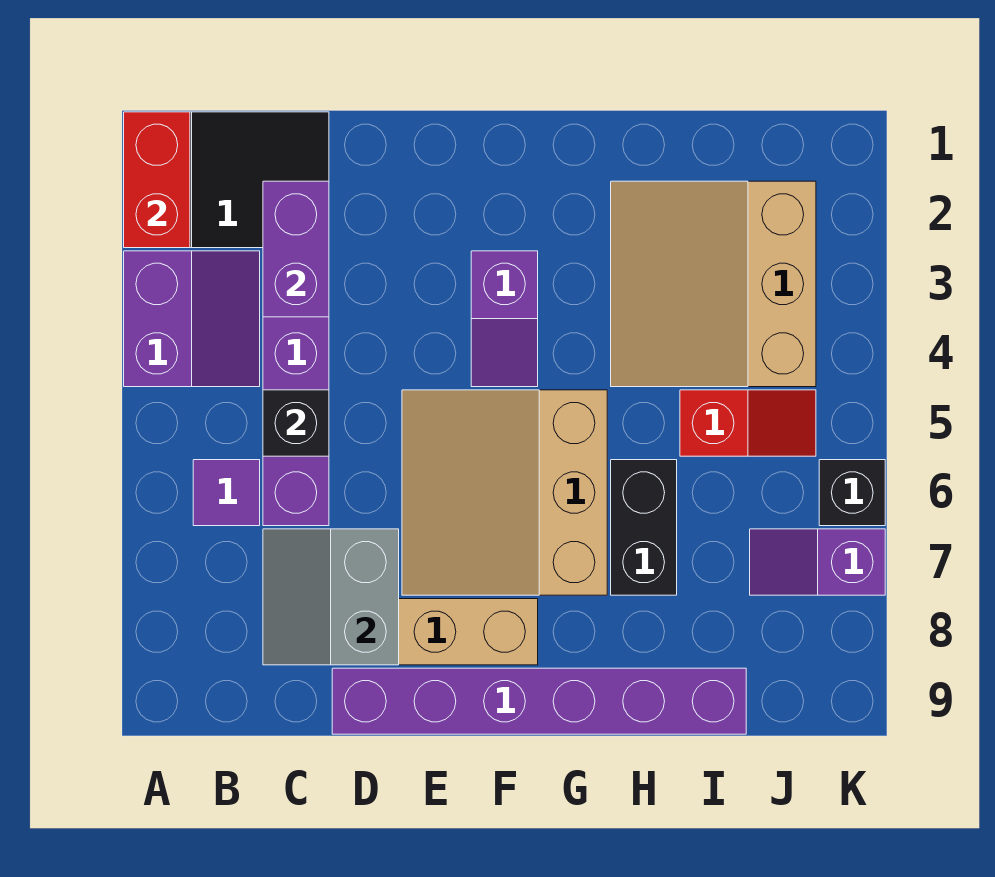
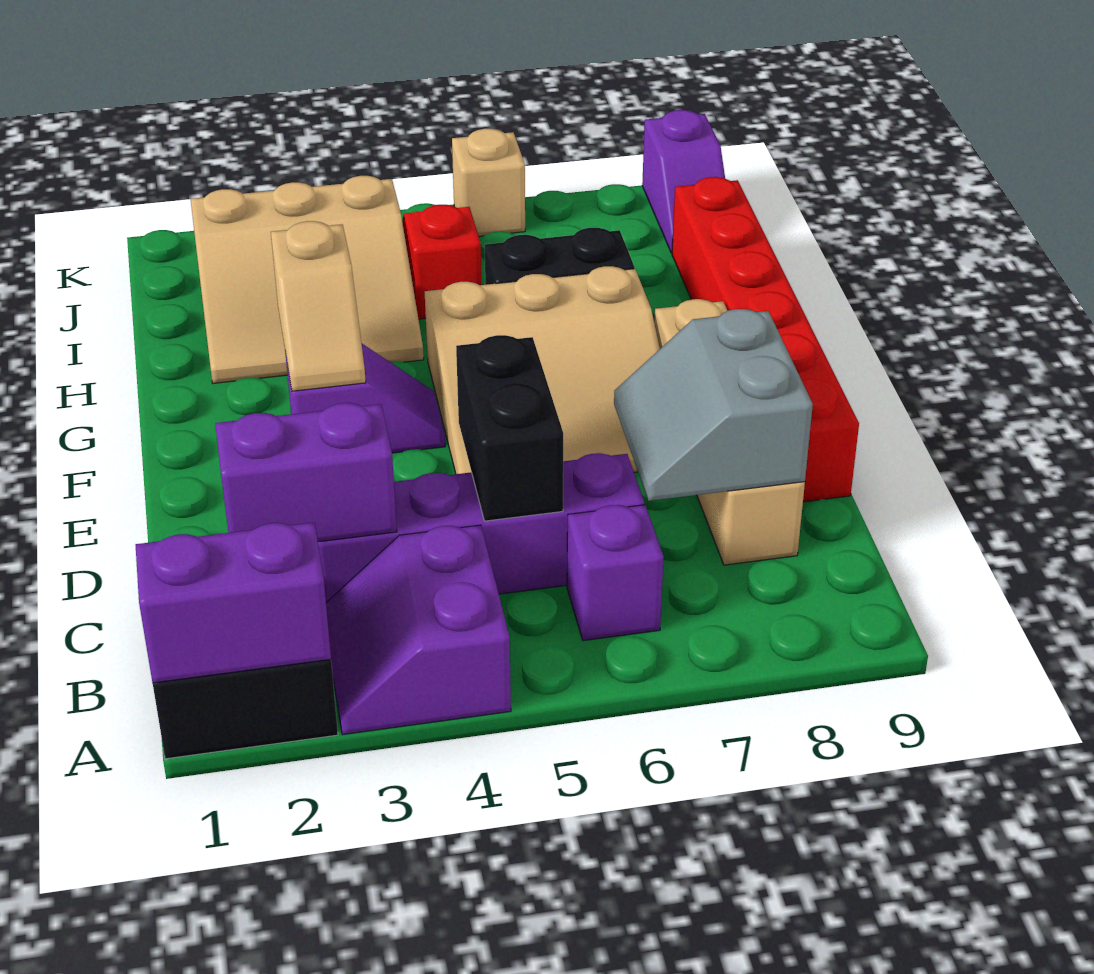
red brick A1:A2 level 2 -> purple brick A1:A2 level 2
purple slope A3:B4 level 1 top A -> purple slope A3:B4 level 1 top 4
purple tile B6 level 1 -> purple brick B6 level 1
black brick C5 level 2 -> black brick C5:D5 level 2
grey slope C7:D8 level 2 top D -> grey slope C7:D8 level 2 top 8
purple brick D9:I9 level 1 -> red brick D9:I9 level 1
none -> tan slope F3:G3 level 2 top G
purple slope J7:K7 level 1 top K -> purple slope J9:K9 level 1 top K
black brick K6 level 1 -> tan brick K6 level 1

